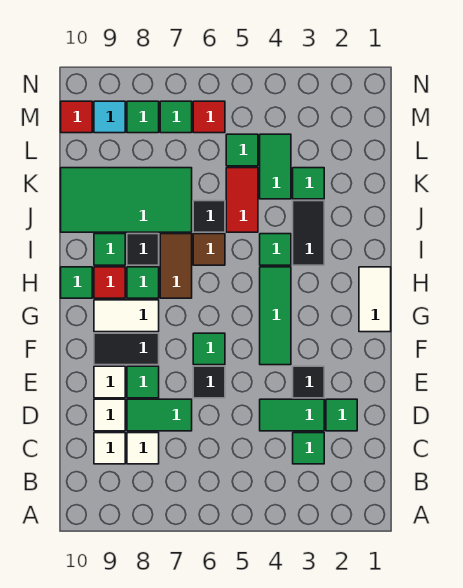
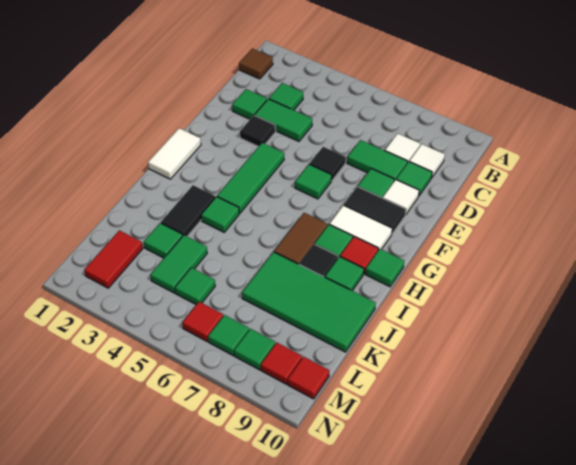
white tile D9 level 1 -> green tile D9 level 1
brown tile I6 level 1 -> brown tile B1 level 1
red tile J5:K5 level 1 -> red tile L2:M2 level 1
black tile J6 level 1 -> none
cyan tile M9 level 1 -> red tile M9 level 1

